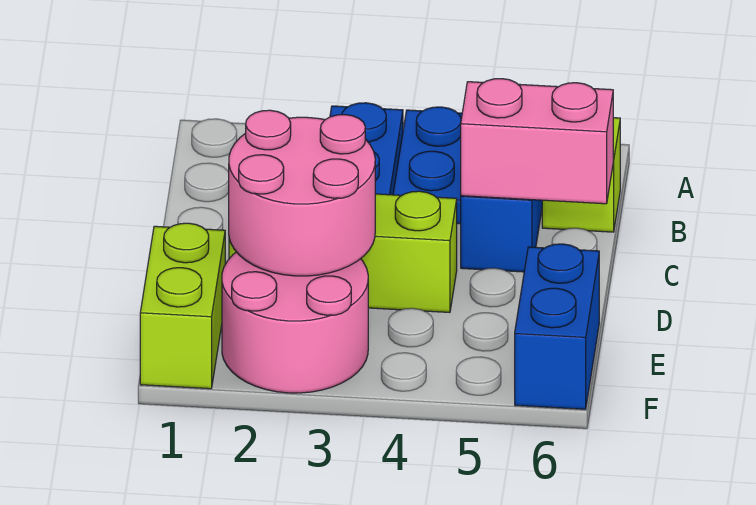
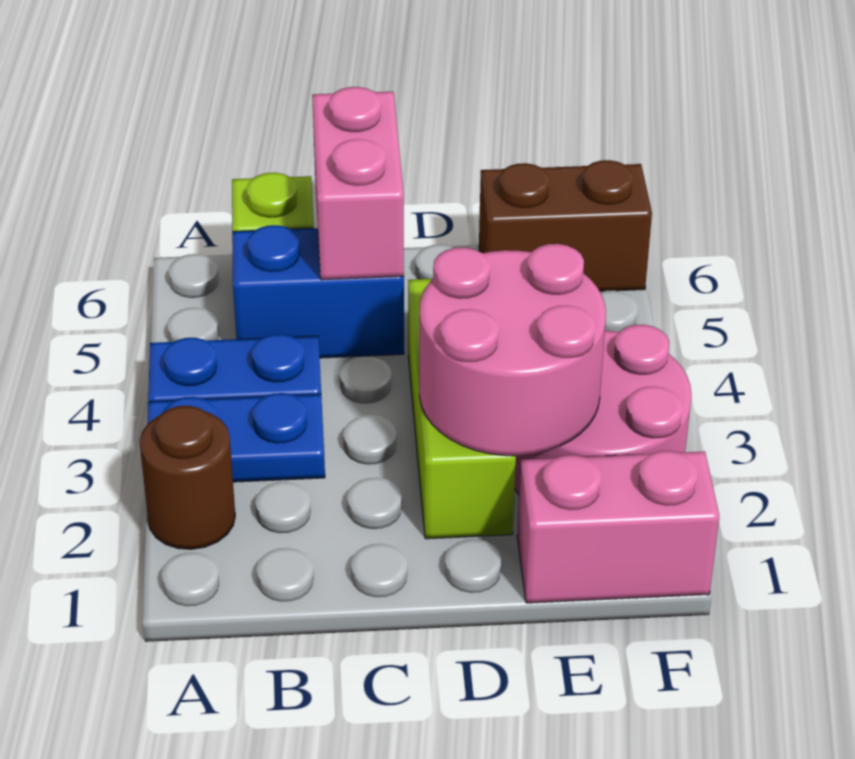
none -> brown round brick A2 level 1
lime brick E1:F1 level 1 -> pink brick E1:F1 level 1
blue brick E6:F6 level 1 -> brown brick E6:F6 level 1

